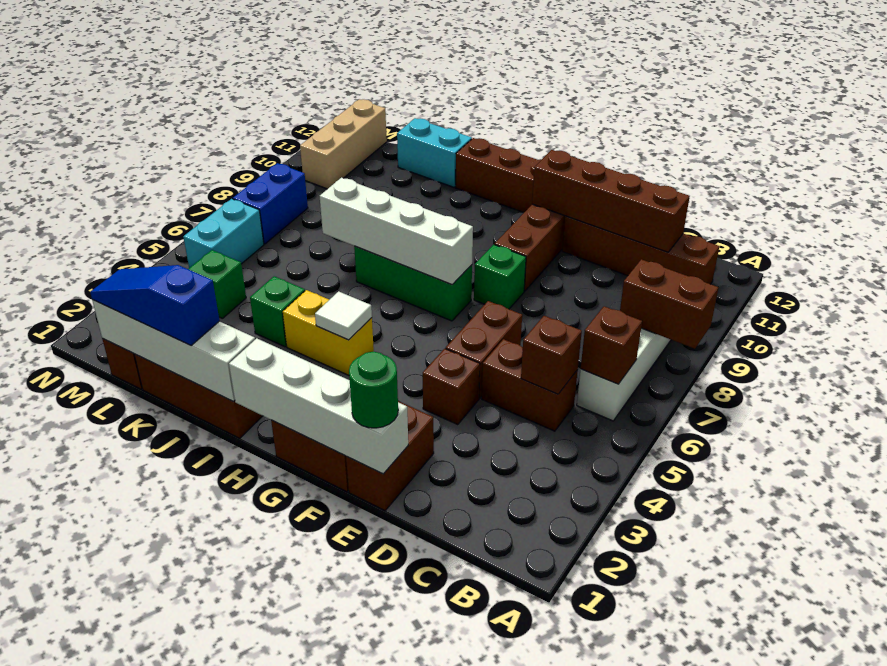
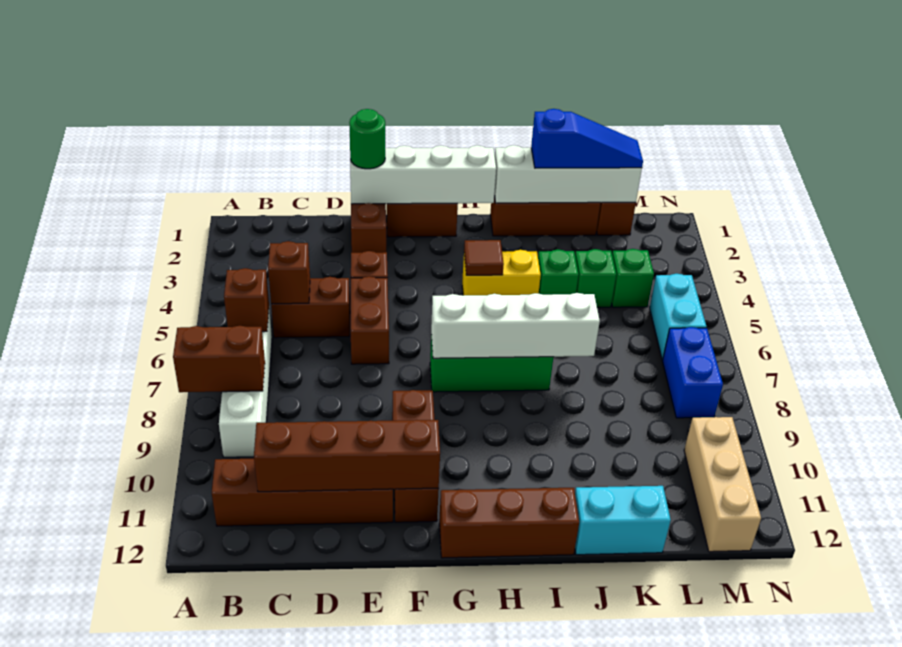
green brick F8 level 1 -> green brick K4 level 1
white tile H4 level 2 -> brown tile H4 level 2

